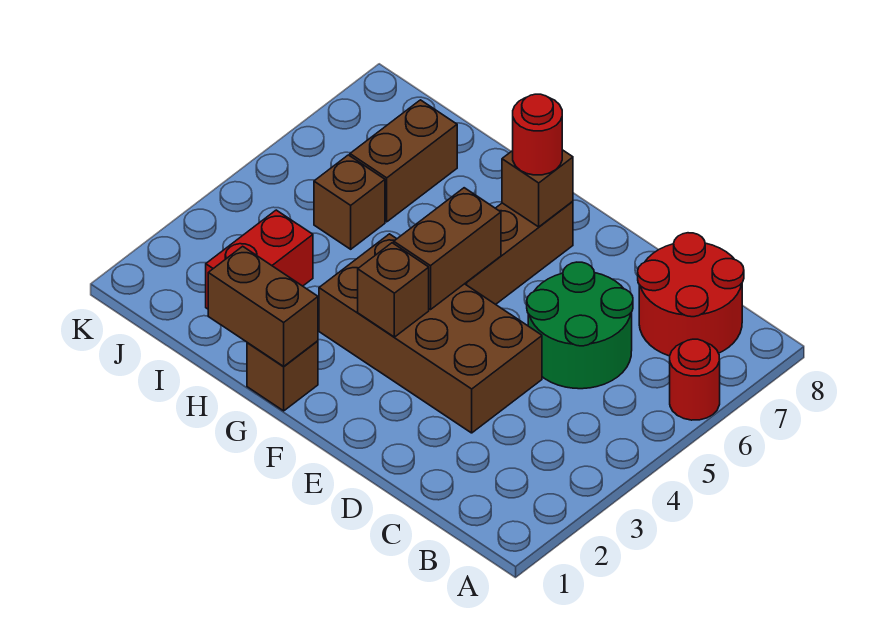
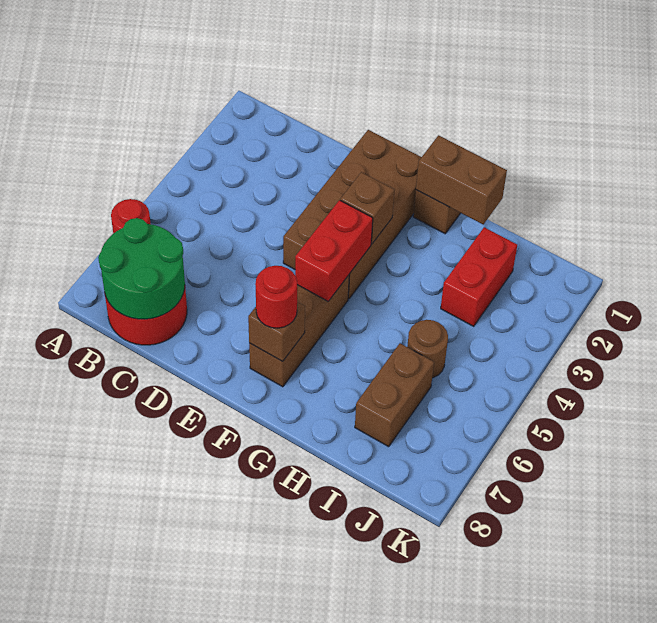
green round brick C5:D6 level 1 -> green round brick B7:C8 level 2
brown brick D3:G4 level 1 -> brown brick E1:F4 level 1
brown brick F4:F5 level 2 -> red brick F4:F5 level 2
brown brick I5 level 1 -> brown round brick I5 level 1

